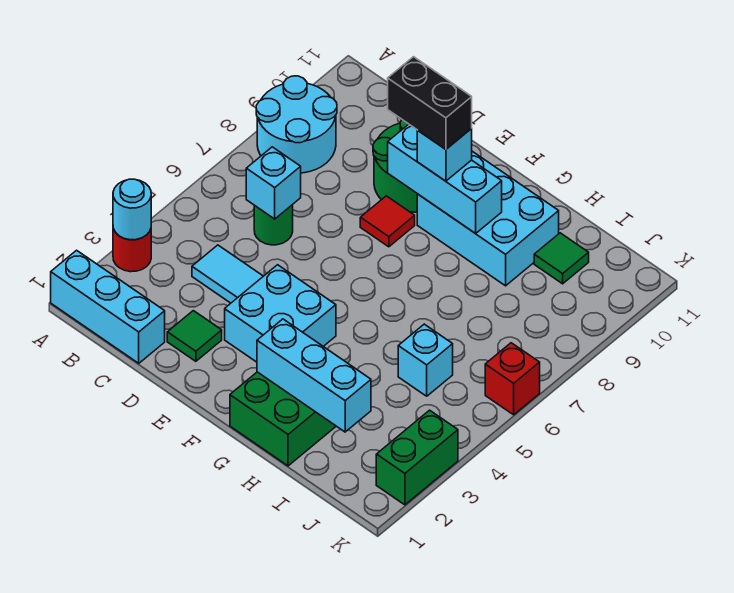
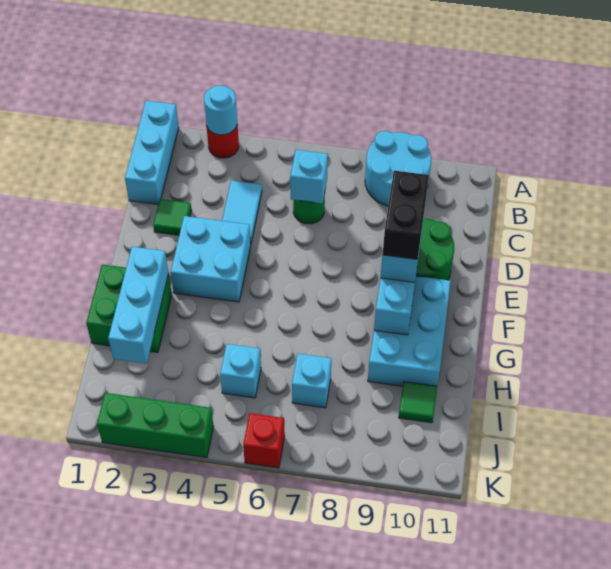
red tile E8 level 1 -> none
none -> cyan brick I7 level 1
green brick K2:K3 level 1 -> green brick K2:K4 level 1

